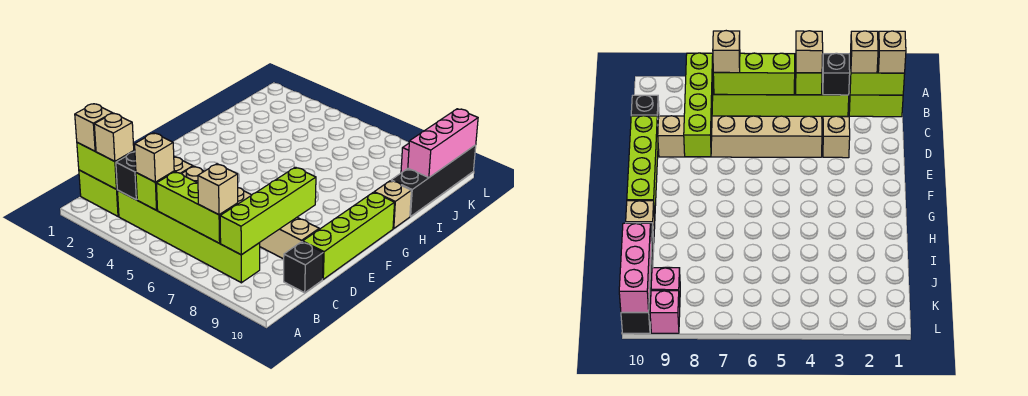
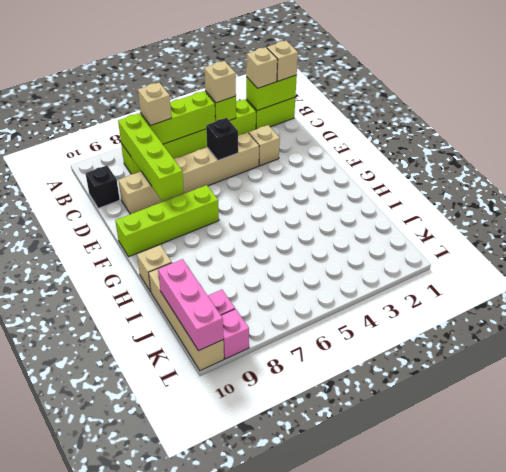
black brick B3 level 2 -> black brick D5 level 2
lime brick D10:G10 level 1 -> lime brick F7:F10 level 1
black brick I10:L10 level 1 -> tan brick I10:L10 level 1

